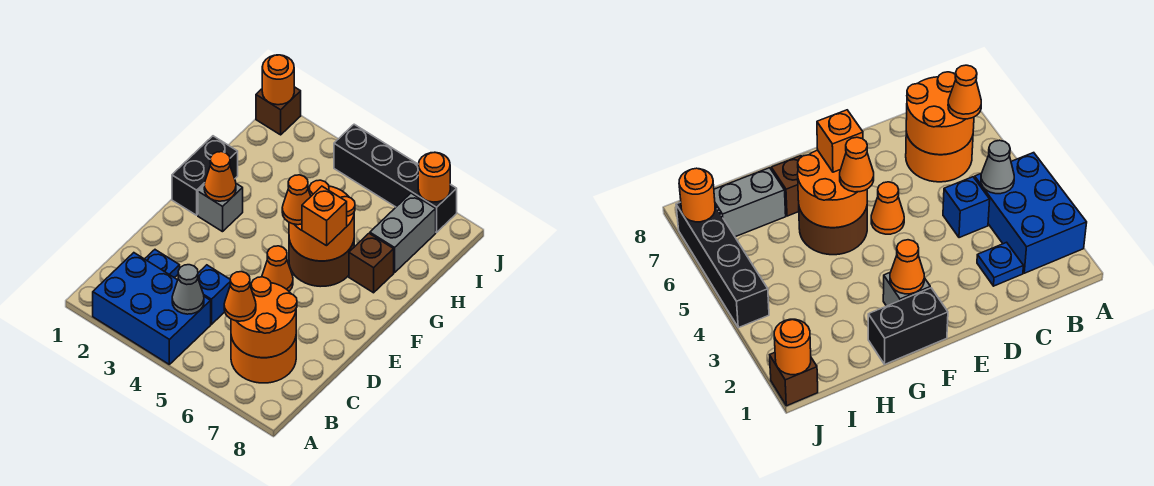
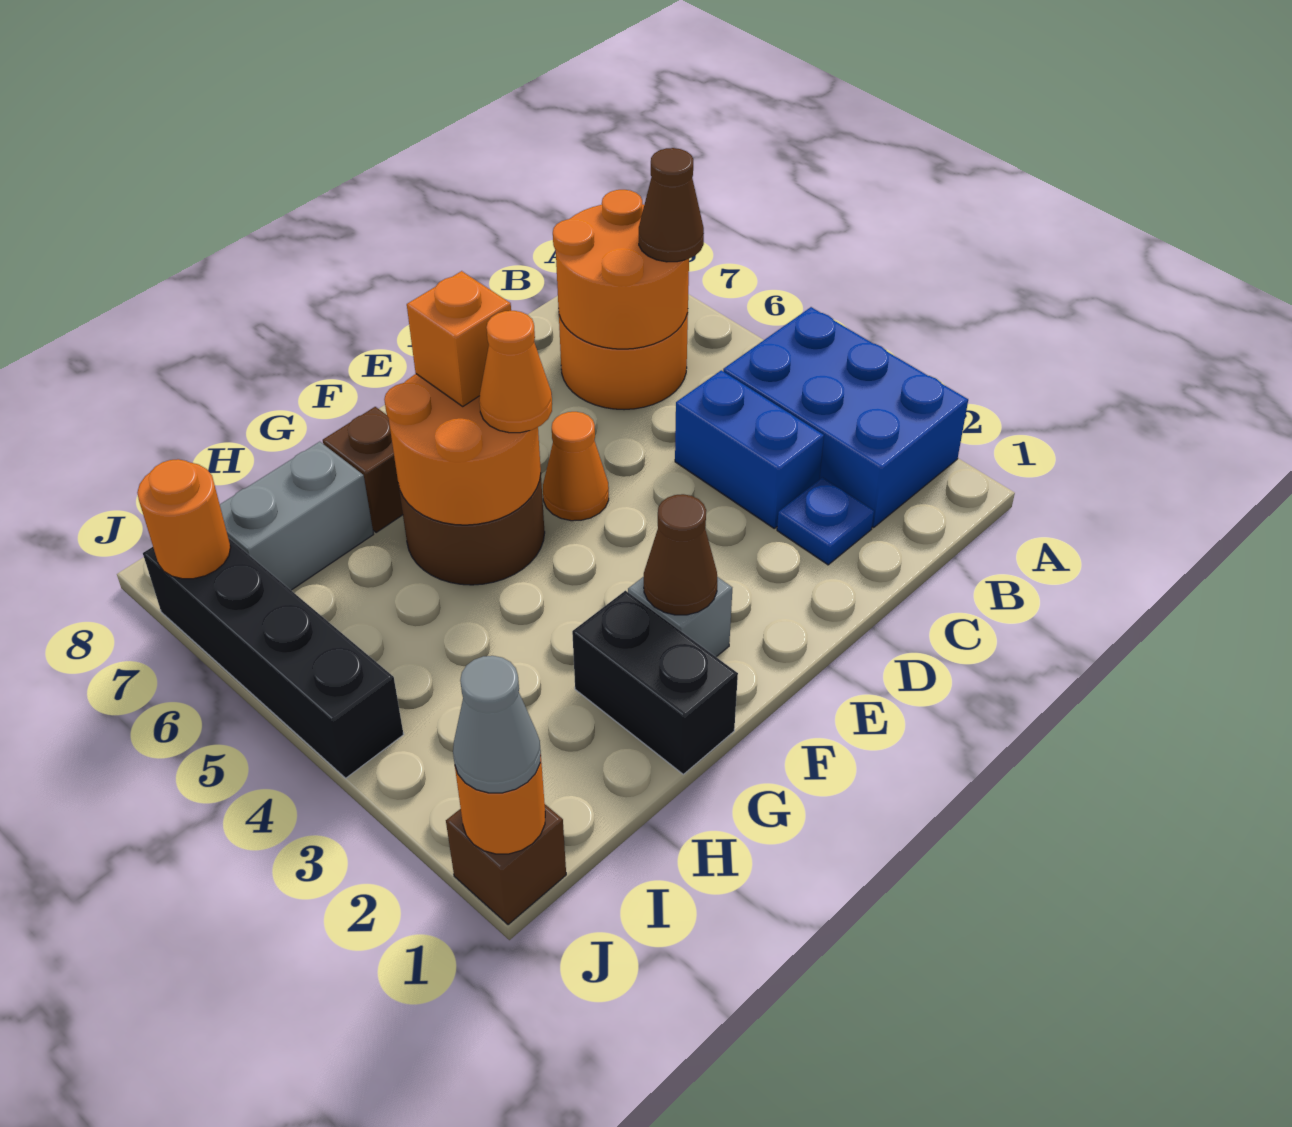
grey cone B4 level 2 -> grey cone J1 level 3
orange cone B6 level 3 -> brown cone B6 level 3
blue brick C4 level 1 -> blue brick C3:C4 level 1
black brick F1:G1 level 1 -> black brick G1:G2 level 1
orange cone F2 level 2 -> brown cone F2 level 2

